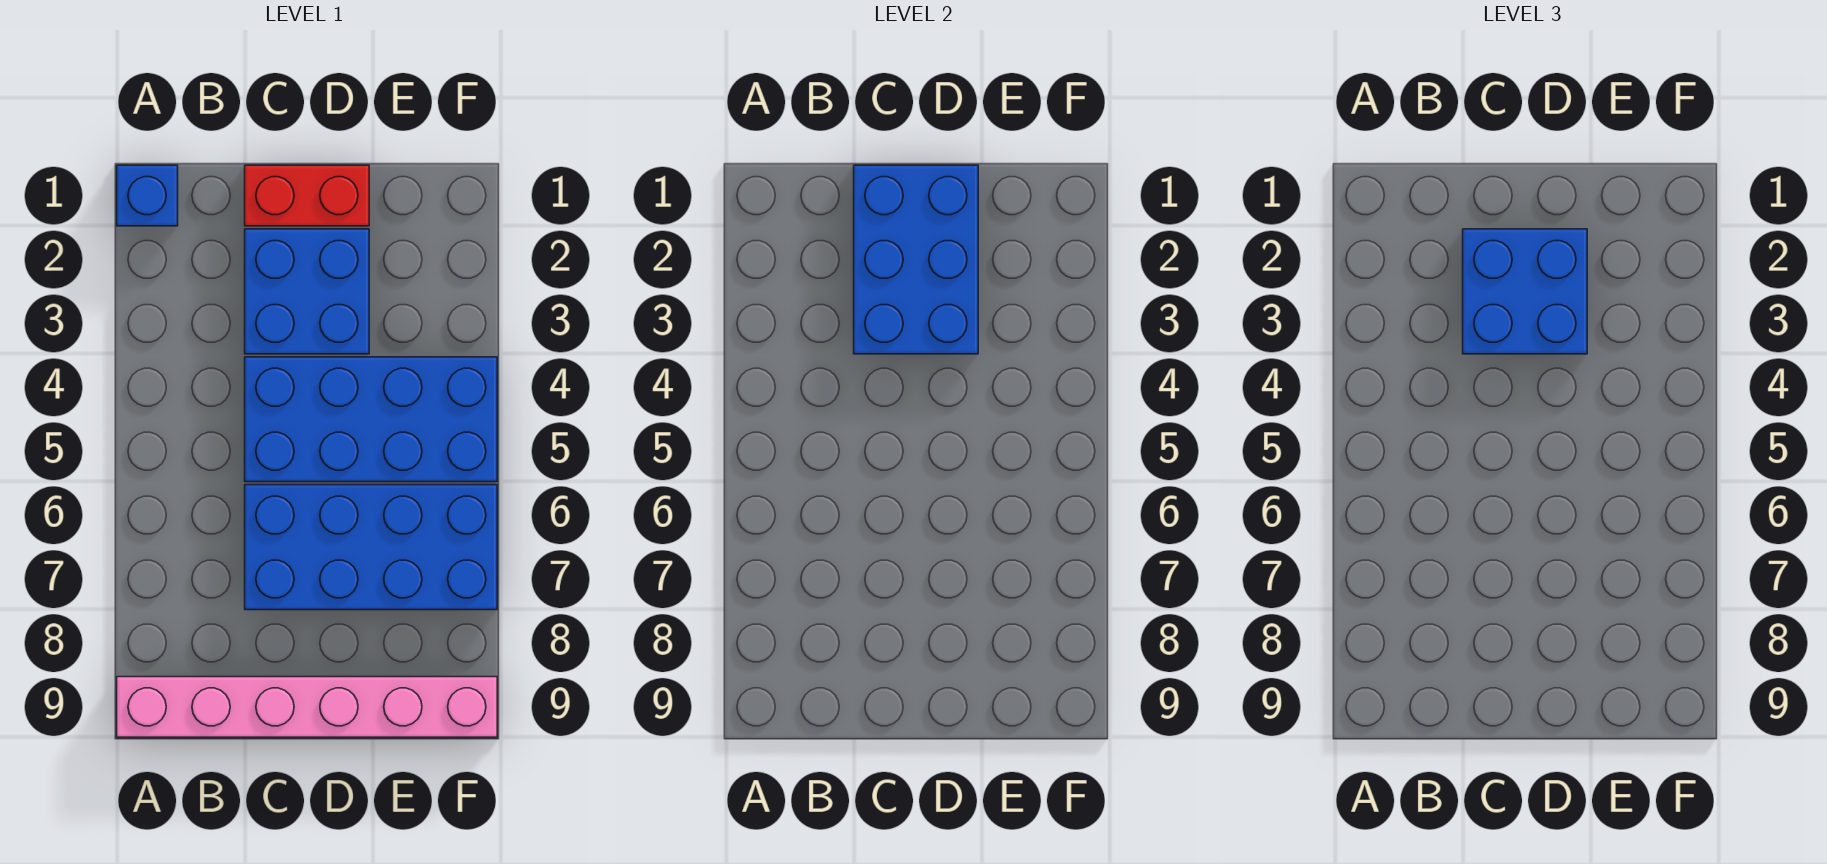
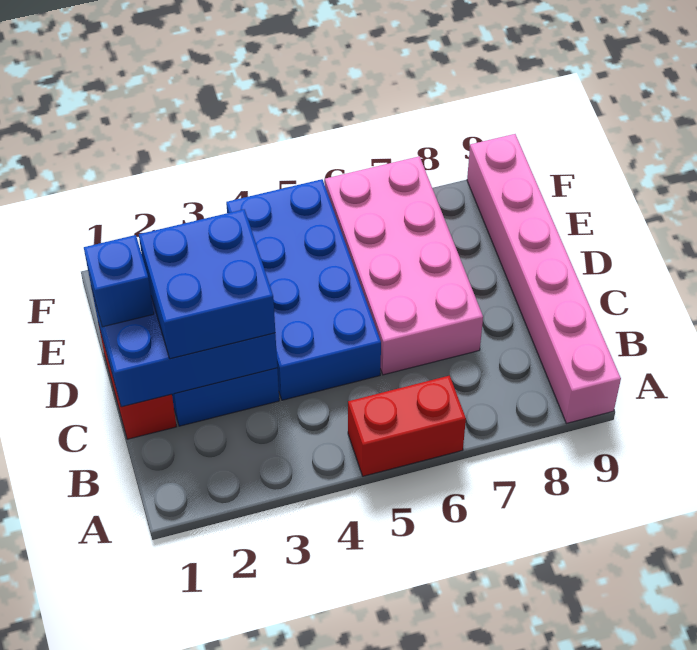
blue brick A1 level 1 -> blue brick D1 level 3
none -> red brick A5:A6 level 1
blue brick C6:F7 level 1 -> pink brick C6:F7 level 1

